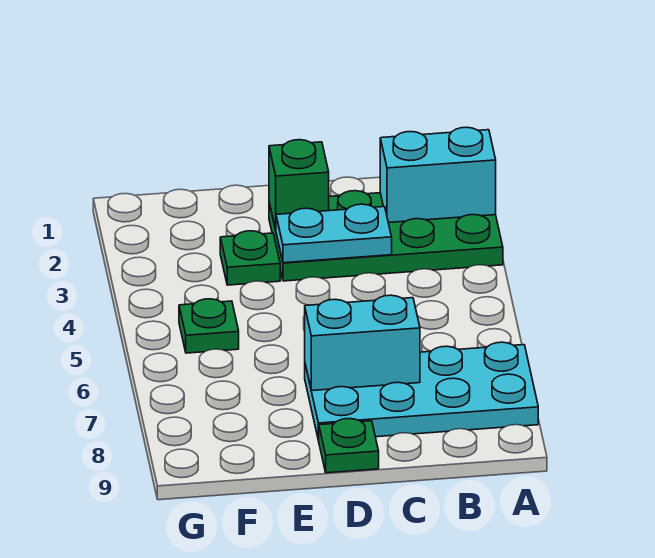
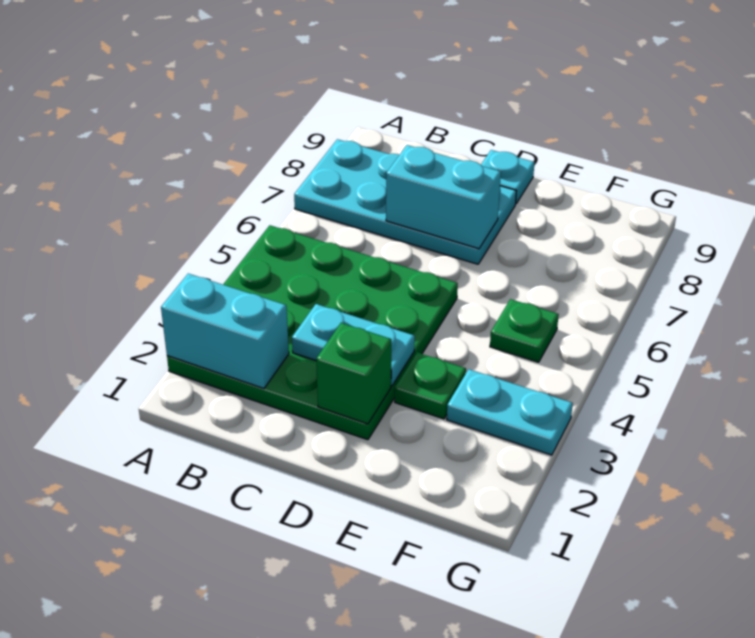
green plate A2:D3 level 1 -> green plate A2:D5 level 1
green plate D9 level 1 -> cyan plate D9 level 1
none -> cyan plate F3:G3 level 1

